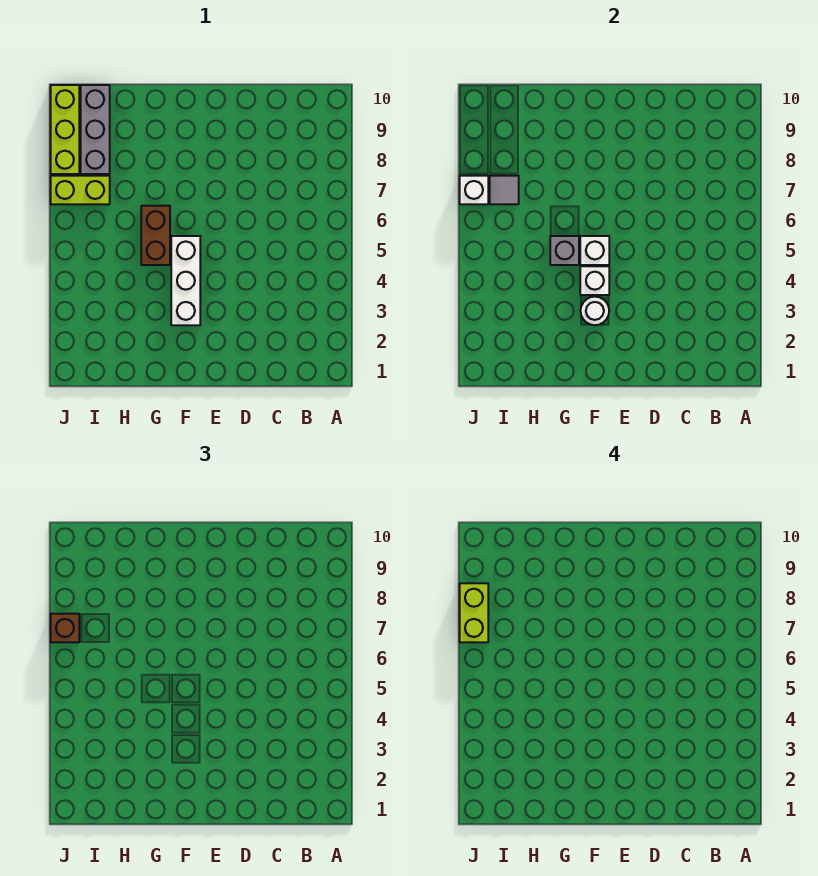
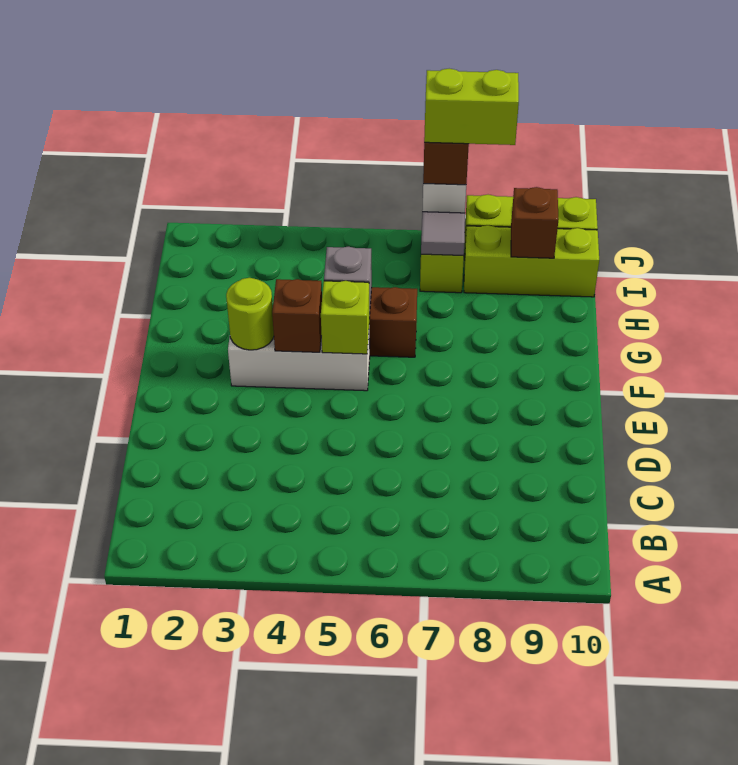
white round brick F3 level 2 -> lime round brick F3 level 2
white brick F4 level 2 -> brown brick F4 level 2
white brick F5 level 2 -> lime brick F5 level 2
grey brick I8:I10 level 1 -> lime brick I8:I10 level 1
none -> brown brick I9 level 2

